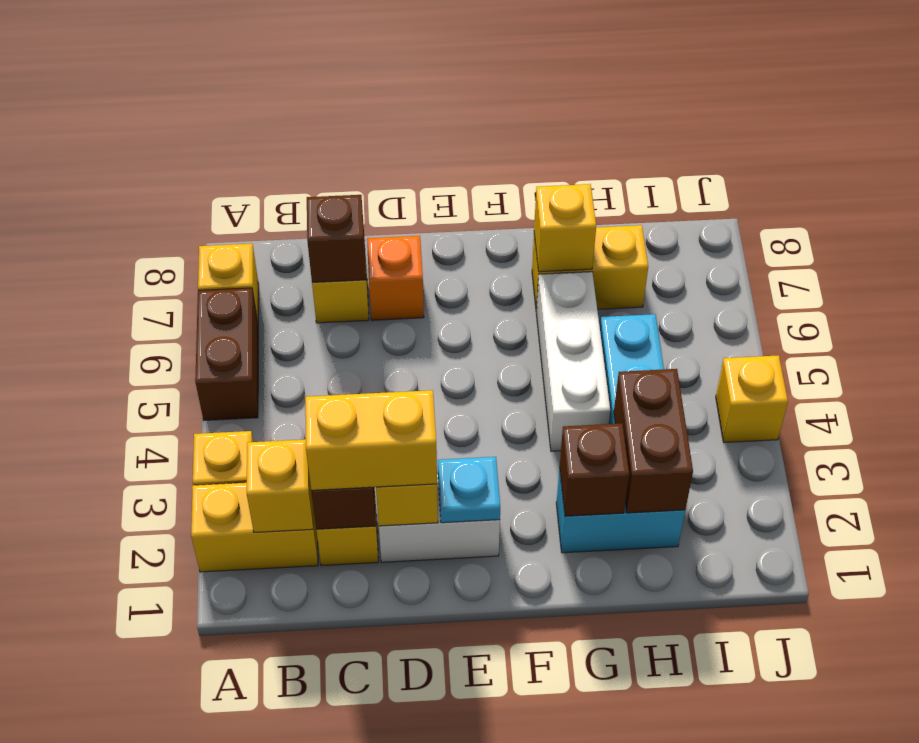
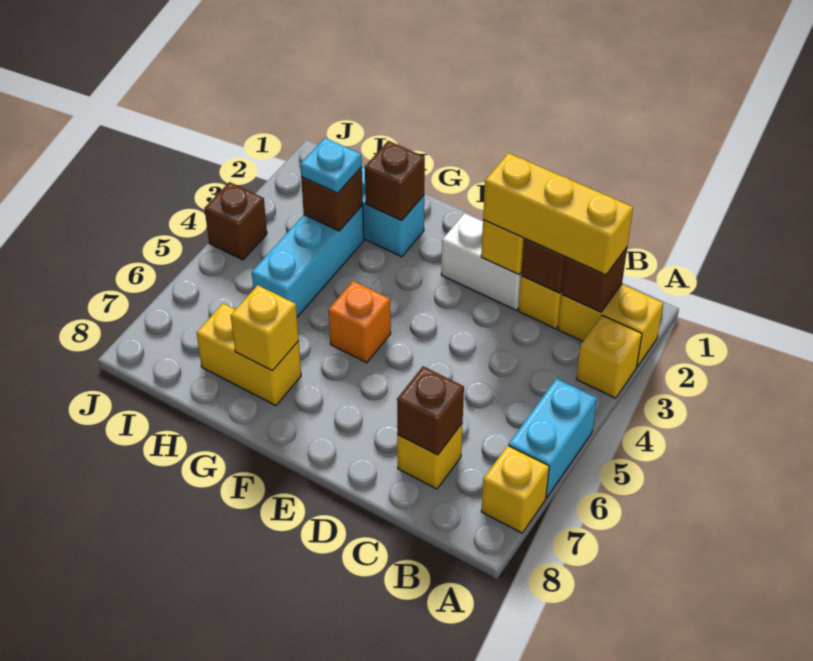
brown brick A5:A6 level 1 -> cyan brick A5:A6 level 1
yellow brick B2 level 2 -> brown brick B2 level 2
yellow brick C2:D2 level 3 -> yellow brick B2:D2 level 3
orange brick D7 level 1 -> orange brick F5 level 1
cyan plate E2 level 2 -> cyan plate H3 level 3
white brick G4:G6 level 1 -> none
brown brick H2:H3 level 2 -> brown brick H3 level 2
yellow brick J4 level 1 -> brown brick J4 level 1

